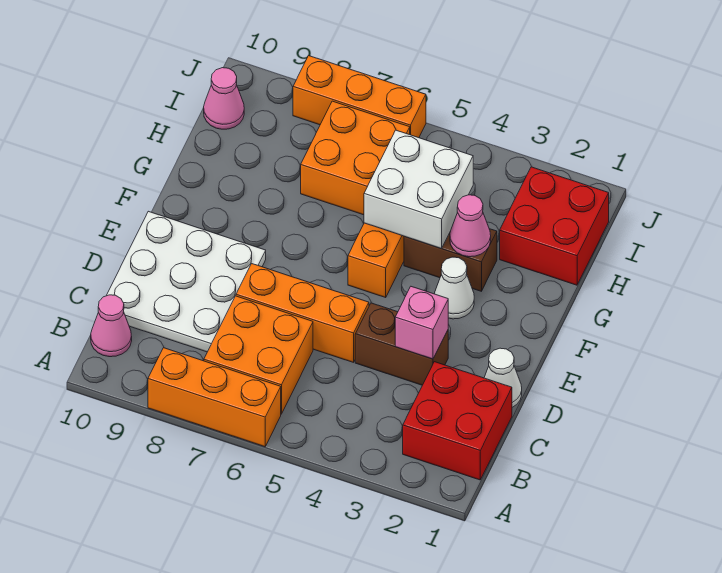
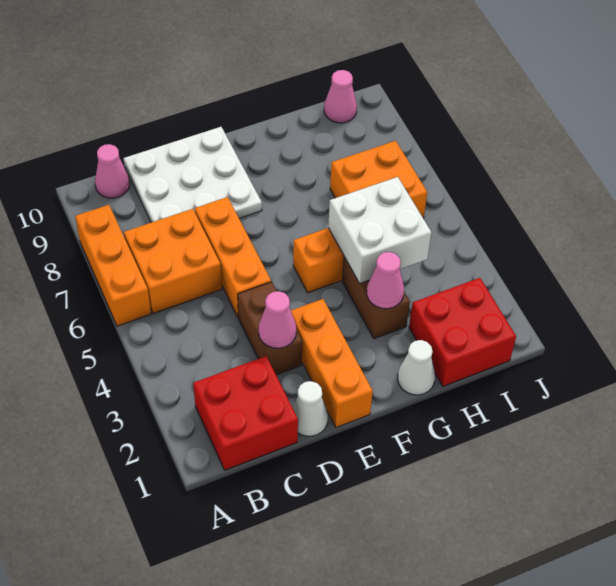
pink brick D3 level 2 -> pink cone D3 level 2
white cone F3 level 1 -> white cone G1 level 1
orange brick J6:J8 level 1 -> orange brick E1:E3 level 1

